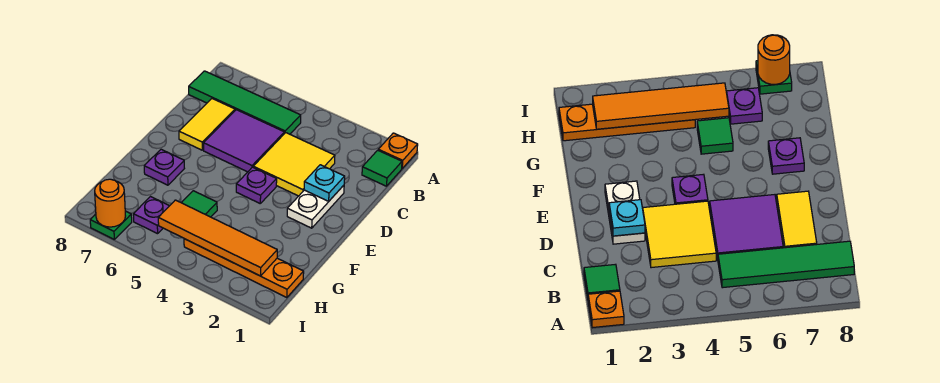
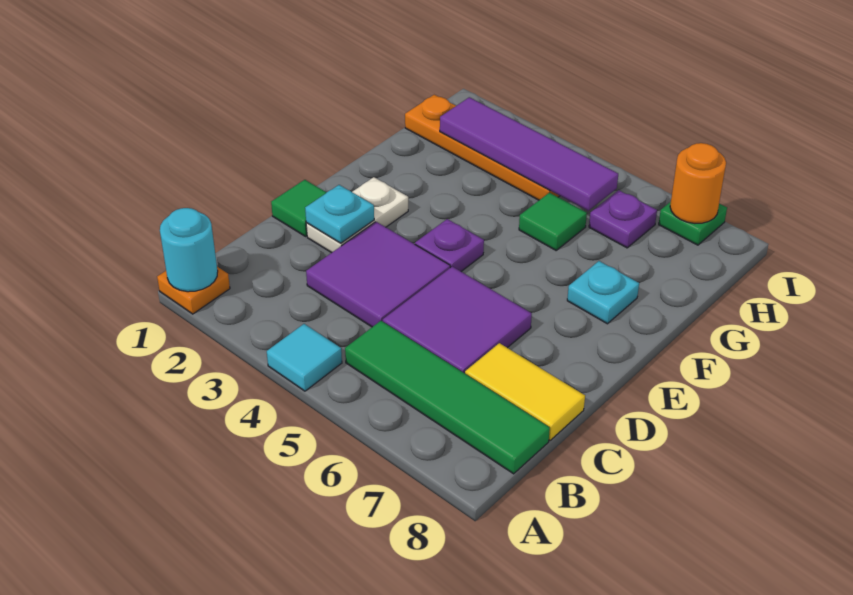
none -> cyan round brick A1 level 2
none -> cyan tile A4 level 1
green tile B1 level 1 -> green tile D1 level 1
yellow tile C3:D4 level 1 -> purple tile C3:D4 level 1
yellow tile C7:D7 level 1 -> yellow tile C7:C8 level 1
purple plate F7 level 1 -> cyan plate F7 level 1
orange tile H2:H5 level 2 -> purple tile H2:H5 level 2

